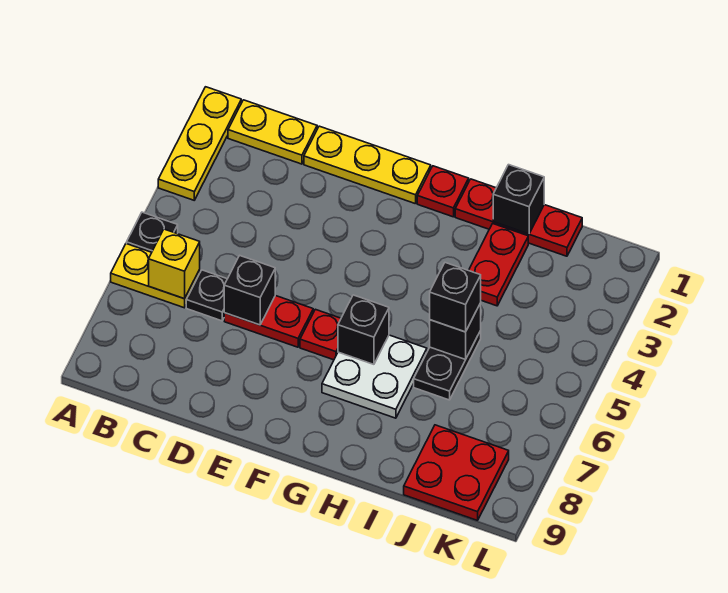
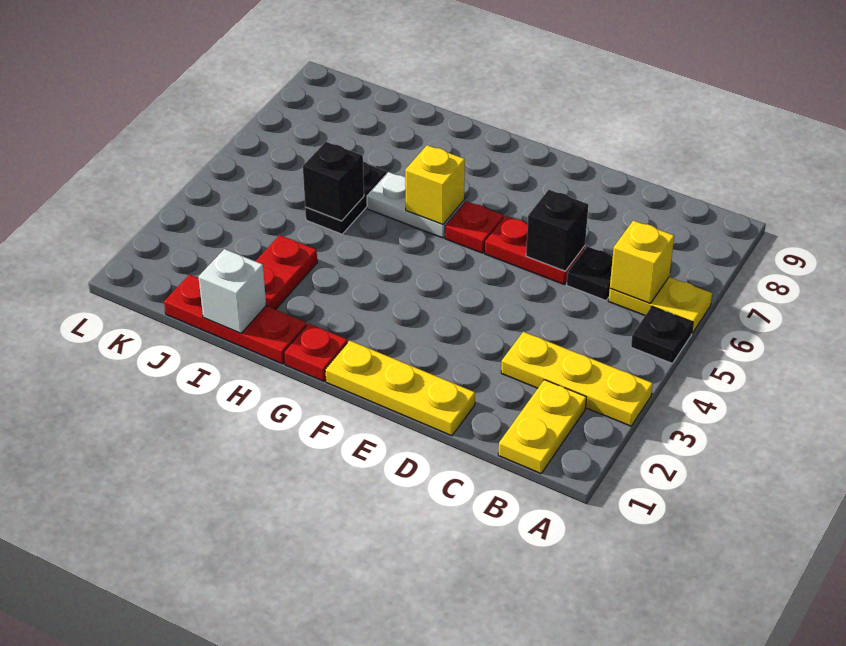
yellow plate A1:A3 level 1 -> yellow plate A3:C3 level 1
yellow plate B1:C1 level 1 -> yellow plate B1:B2 level 1
white plate G6:H7 level 1 -> white plate G6:H6 level 1
black brick G6 level 2 -> yellow brick G6 level 2
black brick I1 level 2 -> white brick I1 level 2
black brick I5 level 3 -> none
red plate J8:K9 level 1 -> none

